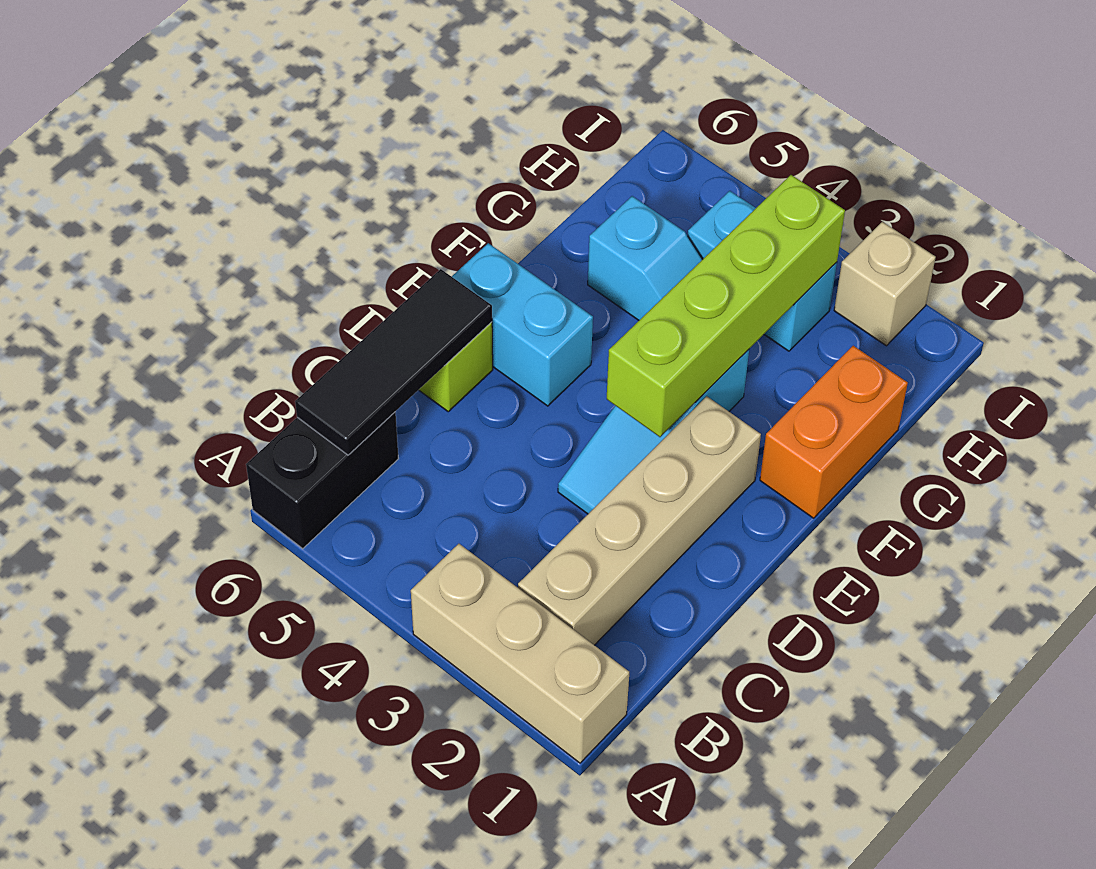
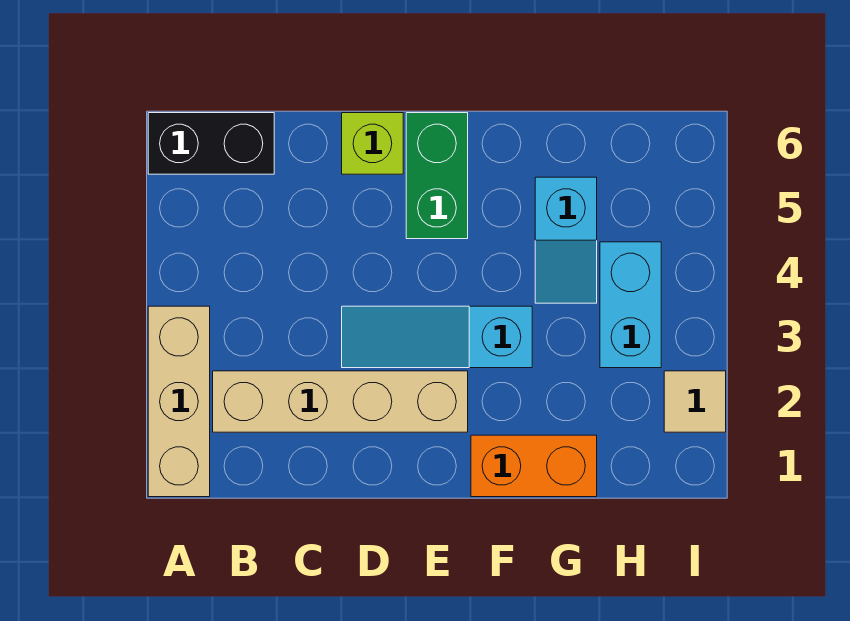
black tile B6:D6 level 2 -> none
lime brick E3:H3 level 2 -> none
cyan brick E5:E6 level 1 -> green brick E5:E6 level 1
tan brick I2 level 1 -> tan tile I2 level 1

